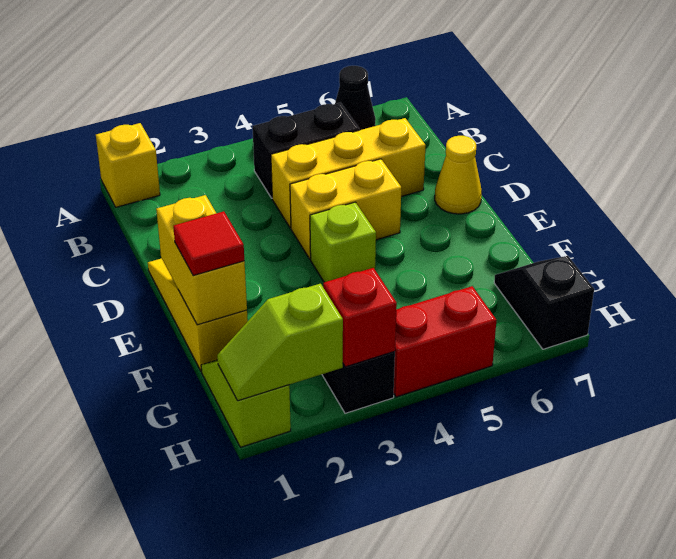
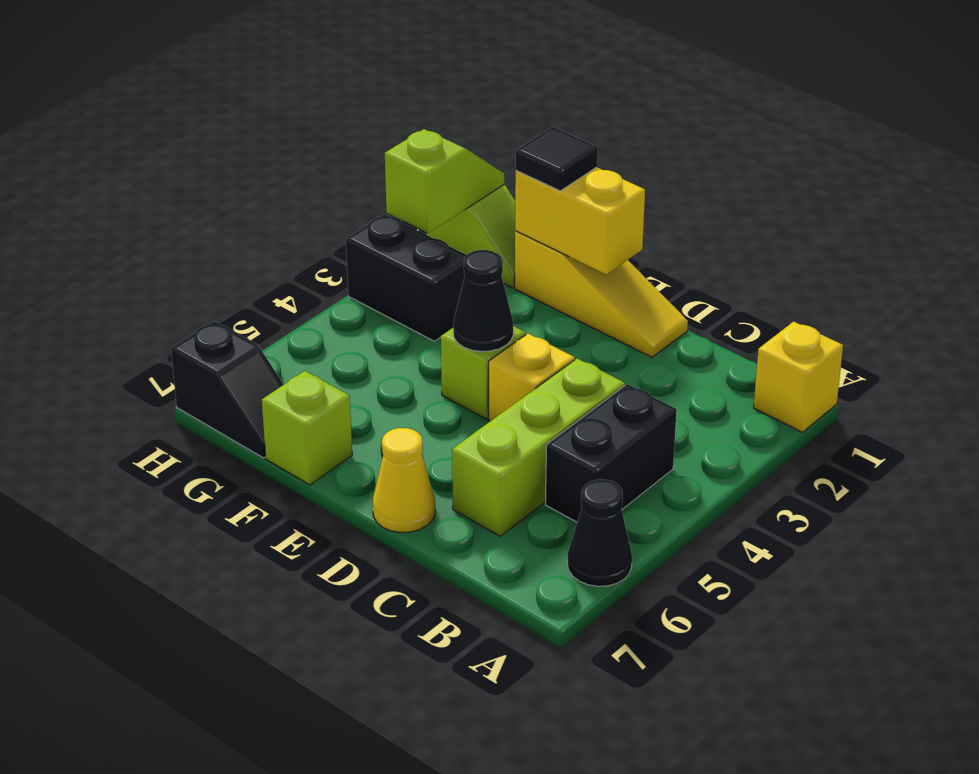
yellow brick C4:C6 level 1 -> lime brick C4:C6 level 1
yellow brick D4:D5 level 1 -> yellow brick D4 level 1
none -> black cone E4 level 2
red tile F1 level 3 -> black tile F1 level 3
none -> lime brick F7 level 1
red brick H3 level 2 -> none
red brick H4:H5 level 1 -> none

